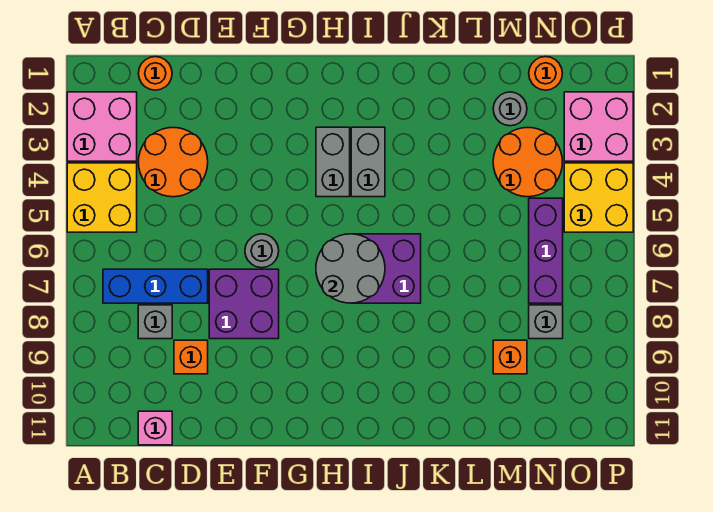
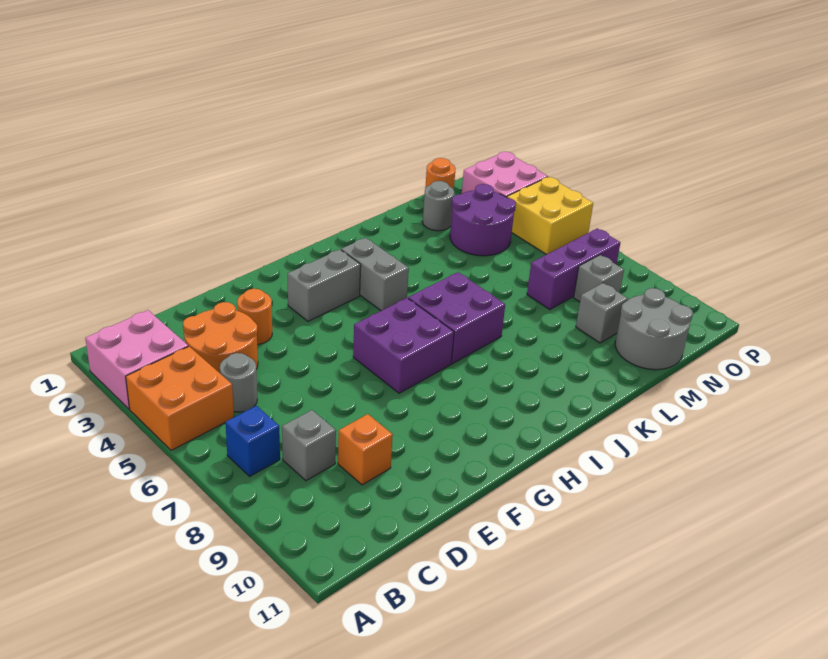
yellow brick A4:B5 level 1 -> orange brick A4:B5 level 1
blue brick B7:D7 level 1 -> blue brick B7 level 1
orange round brick C1 level 1 -> orange round brick E3 level 1
pink brick C11 level 1 -> none
purple brick E7:F8 level 1 -> purple brick G6:H7 level 1
grey round brick F6 level 1 -> grey round brick C5 level 1
grey brick H3:H4 level 1 -> grey brick G3:H3 level 1
grey round brick H6:I7 level 2 -> grey round brick M10:N11 level 1
orange round brick M3:N4 level 1 -> purple round brick M3:N4 level 1
orange brick M9 level 1 -> grey brick M9 level 1
purple brick N5:N7 level 1 -> purple brick M7:O7 level 1

